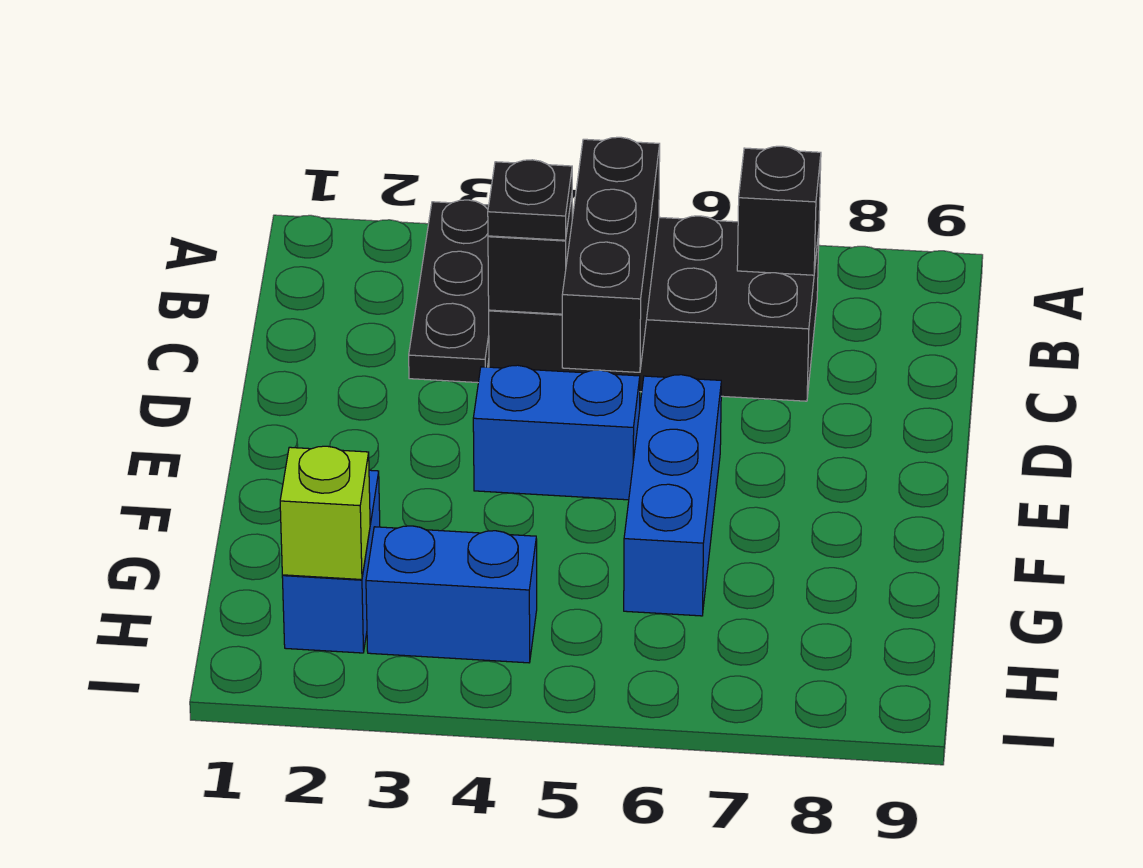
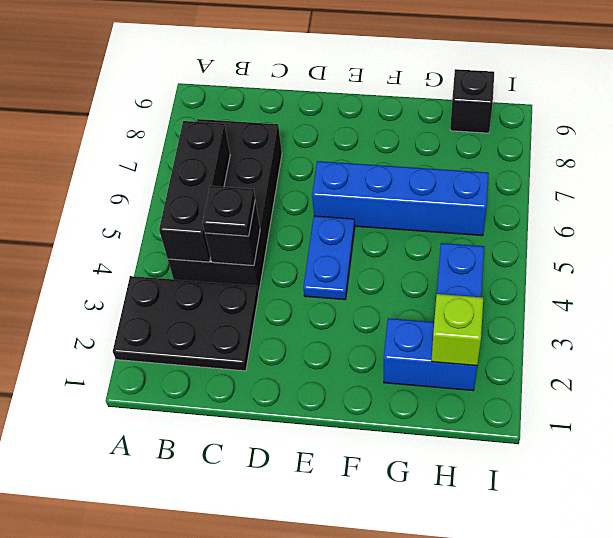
black plate A3:C3 level 1 -> black plate A2:C3 level 1
black brick B5:D5 level 2 -> black brick B4:B6 level 2
black brick B7 level 2 -> black brick H9 level 1
blue brick E4:E5 level 1 -> blue plate E4:E5 level 1
blue brick E6:G6 level 1 -> blue brick E6:H6 level 1

